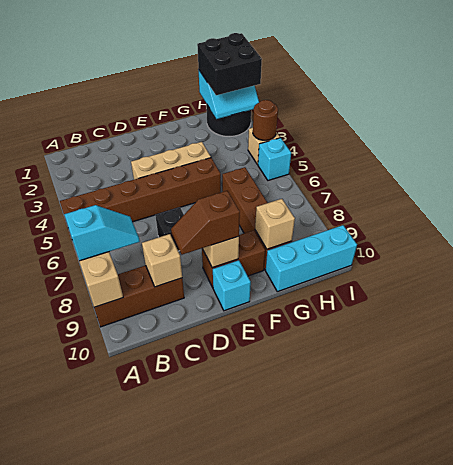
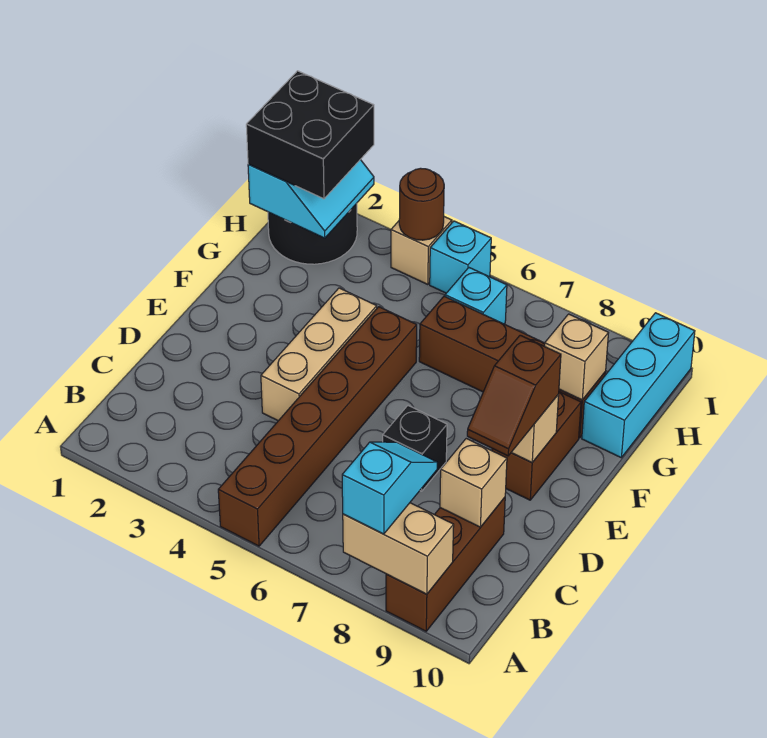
cyan brick E10 level 1 -> cyan brick H6 level 1

